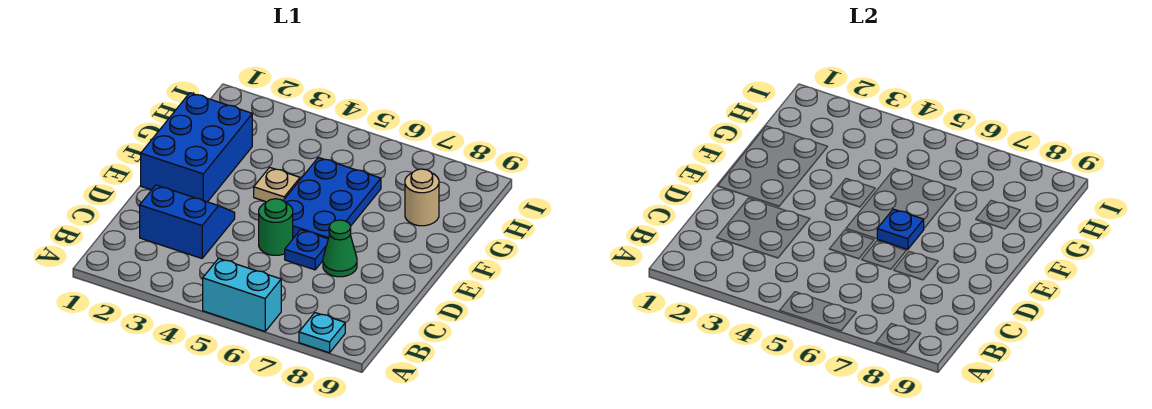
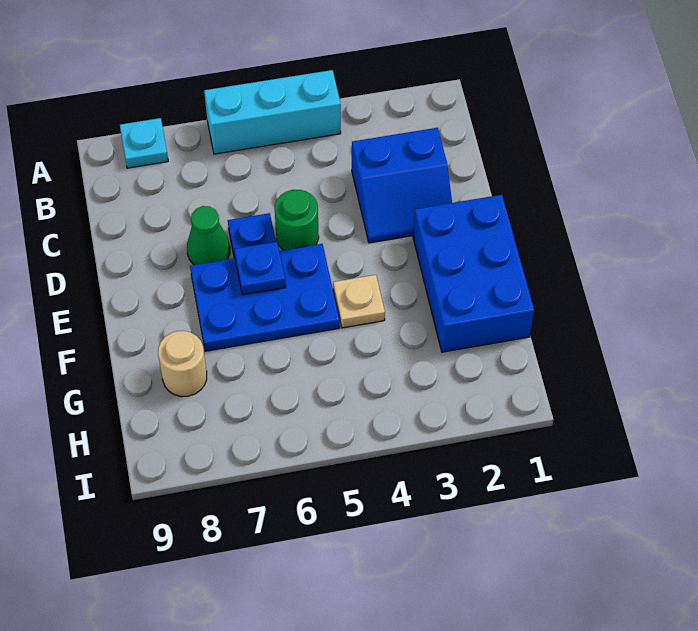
cyan brick A5:A6 level 1 -> cyan brick A4:A6 level 1
blue plate E5:G6 level 1 -> blue plate E5:F7 level 1

